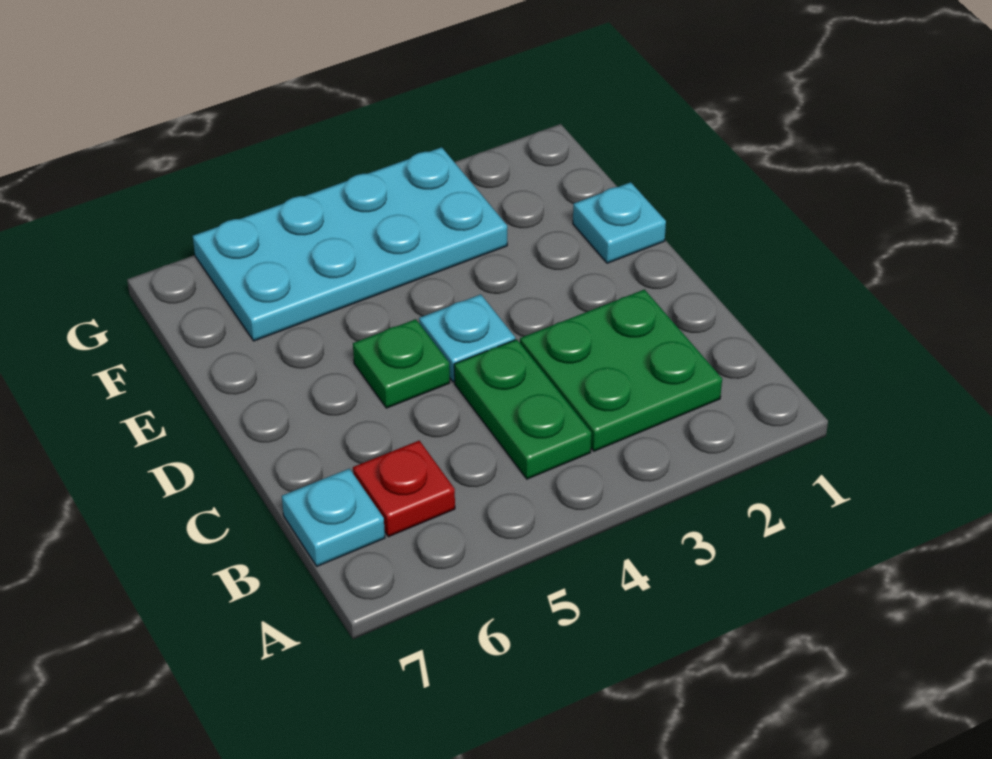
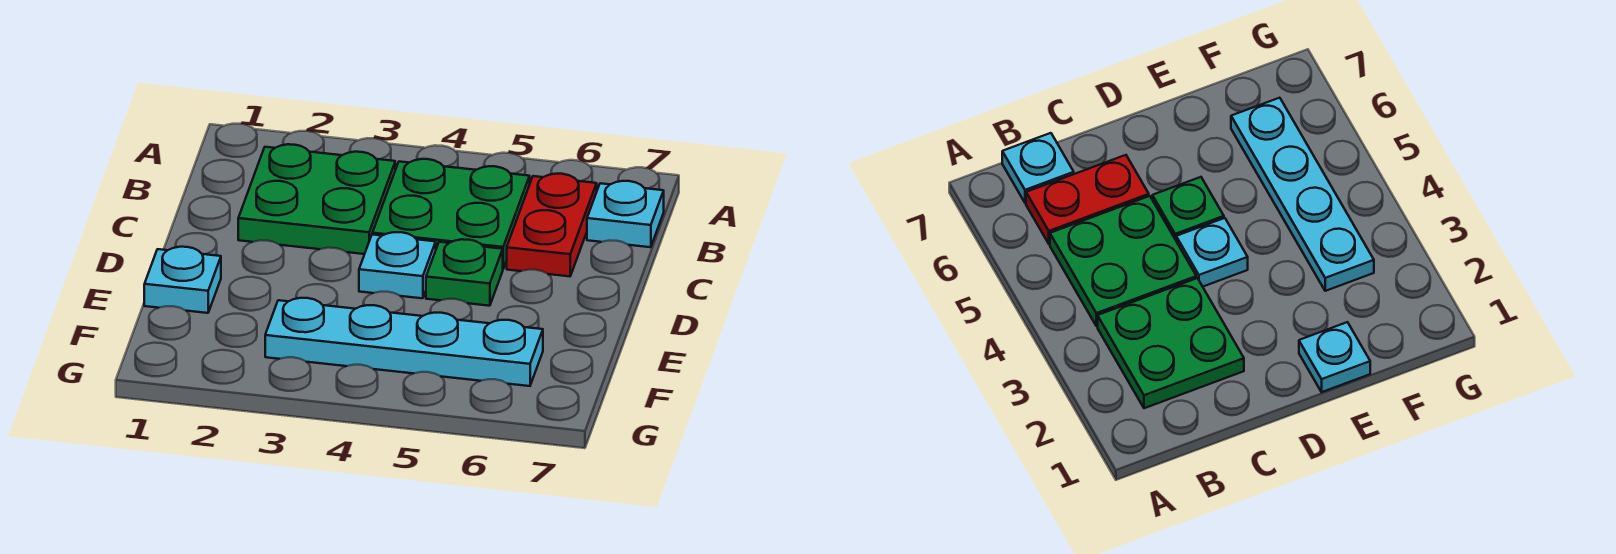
green plate B4:C4 level 1 -> green plate B4:C5 level 1
red plate B6 level 1 -> red plate B6:C6 level 1
cyan plate F3:G6 level 1 -> cyan plate F3:F6 level 1

